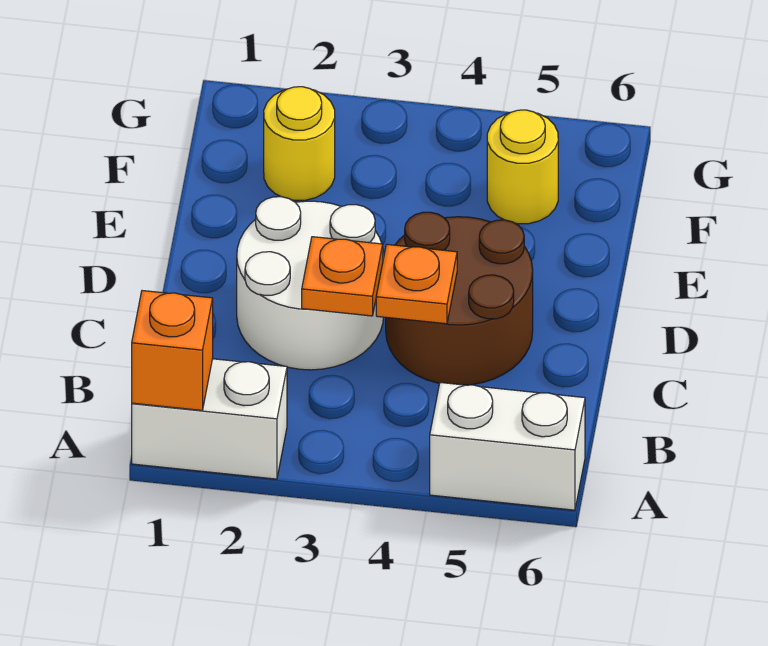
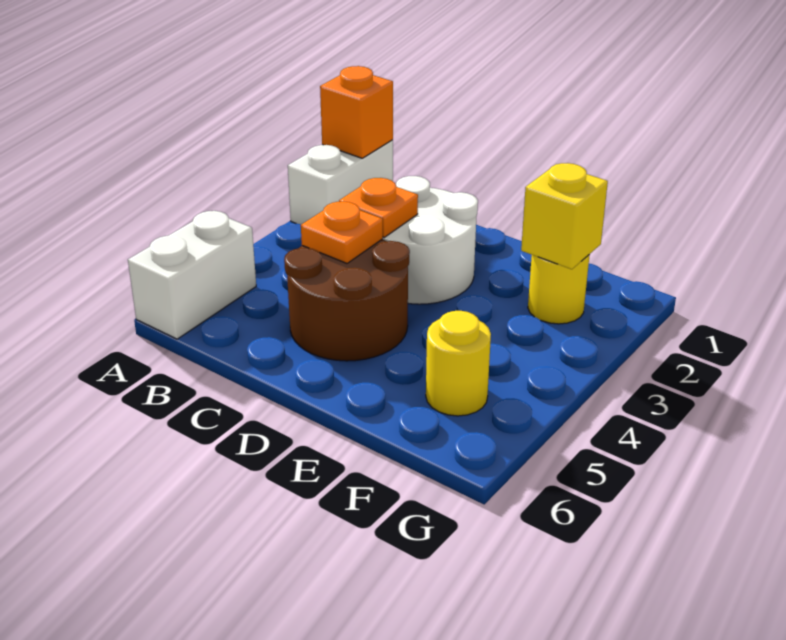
none -> yellow brick F2 level 2

